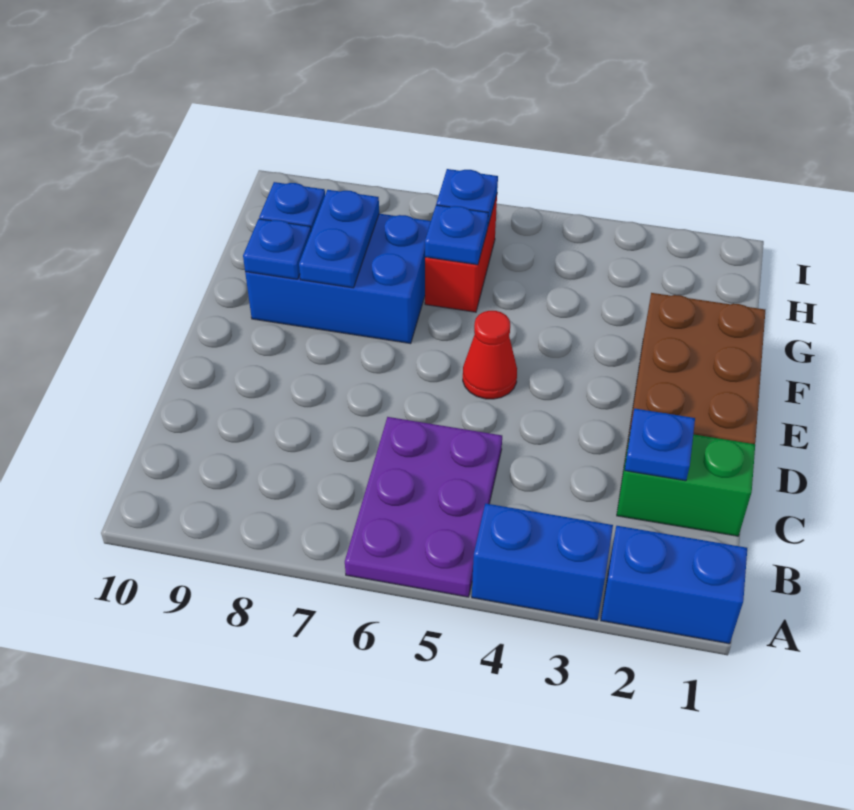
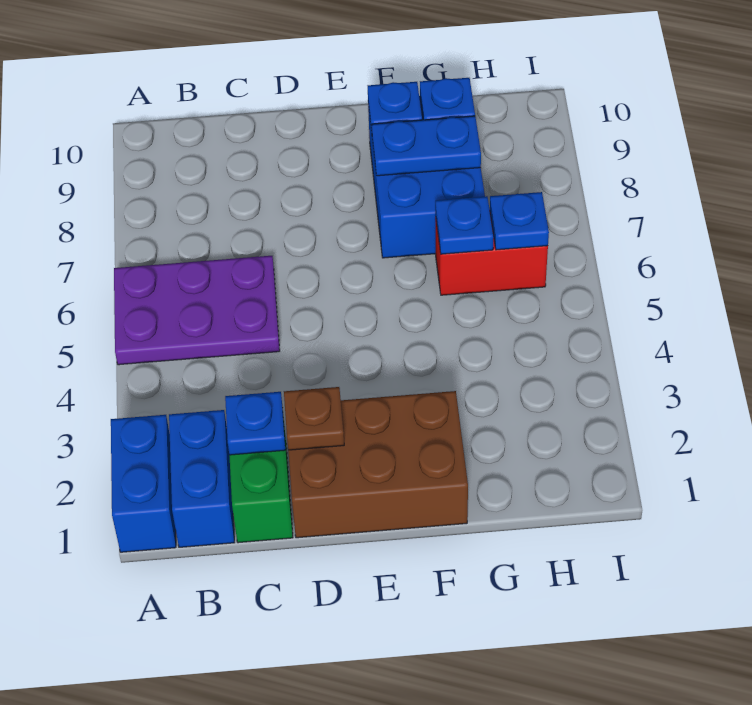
blue brick A3:A4 level 1 -> blue brick B1:B2 level 1
none -> brown plate D2 level 2
red cone E5 level 1 -> none

